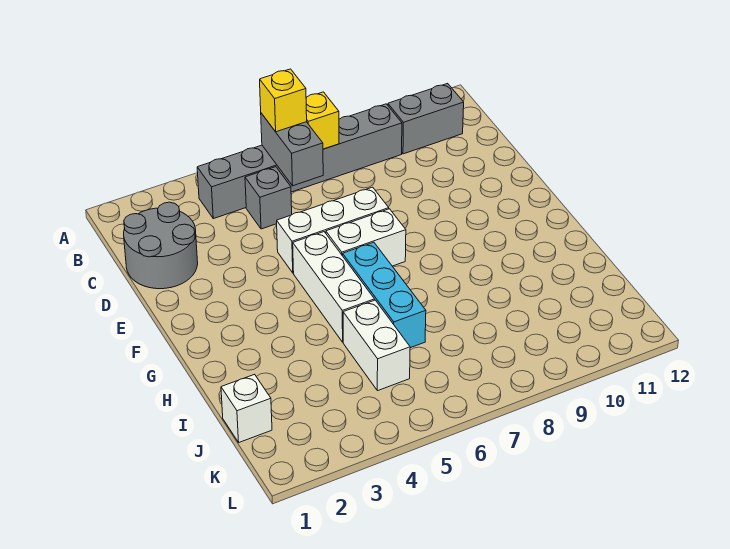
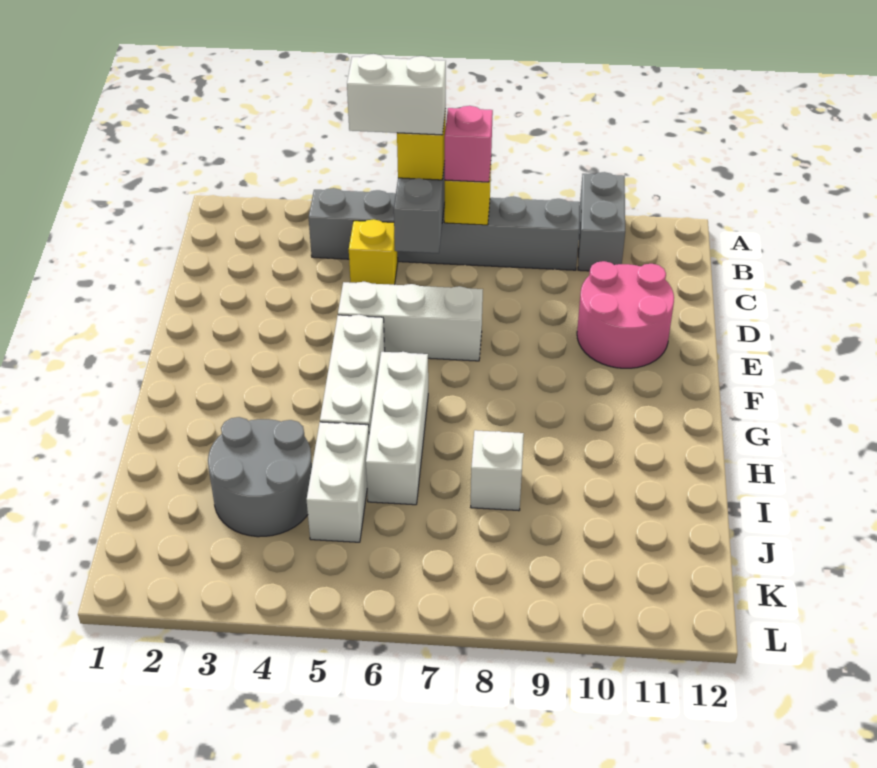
none -> pink brick B7 level 3
grey brick B10:B11 level 1 -> grey brick A10:B10 level 1
grey round brick C1:D2 level 1 -> grey round brick I3:J4 level 1
grey brick C5 level 1 -> yellow brick C5 level 1
none -> pink round brick D10:E11 level 1
white brick F6:F7 level 1 -> white brick B5:B6 level 4
cyan brick G6:I6 level 1 -> white brick G6:I6 level 1
white brick J1 level 1 -> white brick I8 level 1

